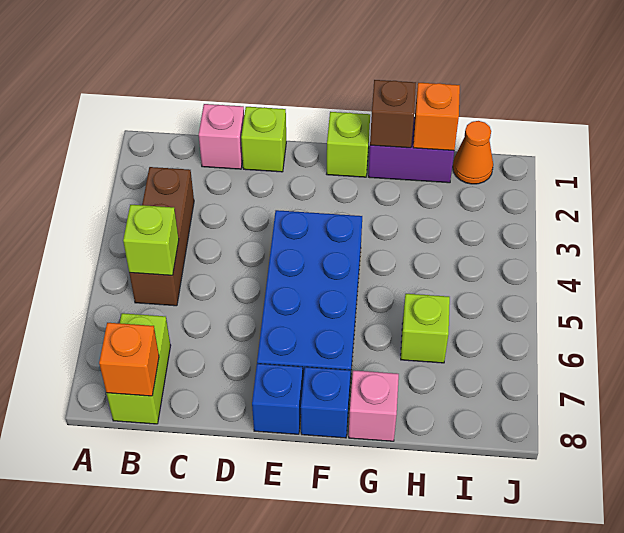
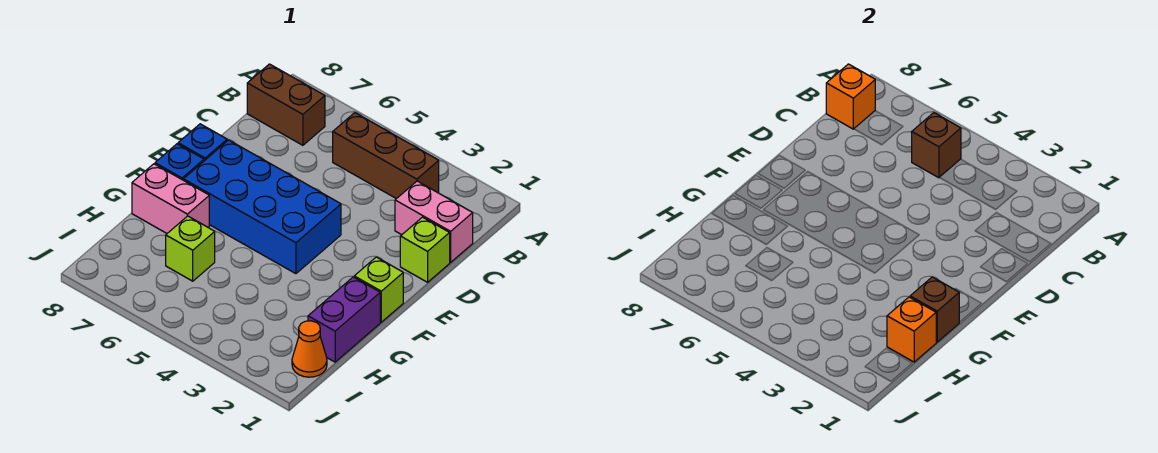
lime brick B5 level 2 -> brown brick B5 level 2
lime brick B7:B8 level 1 -> brown brick B7:B8 level 1
pink brick C1 level 1 -> pink brick C1:C2 level 1
pink brick G8 level 1 -> pink brick G7:G8 level 1

